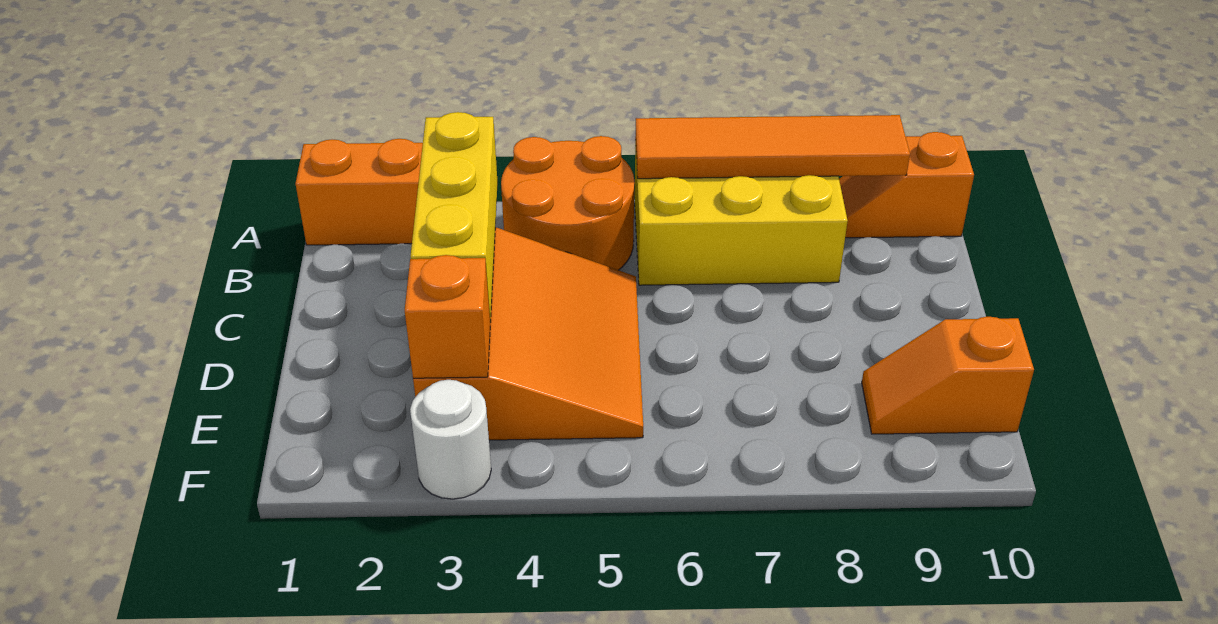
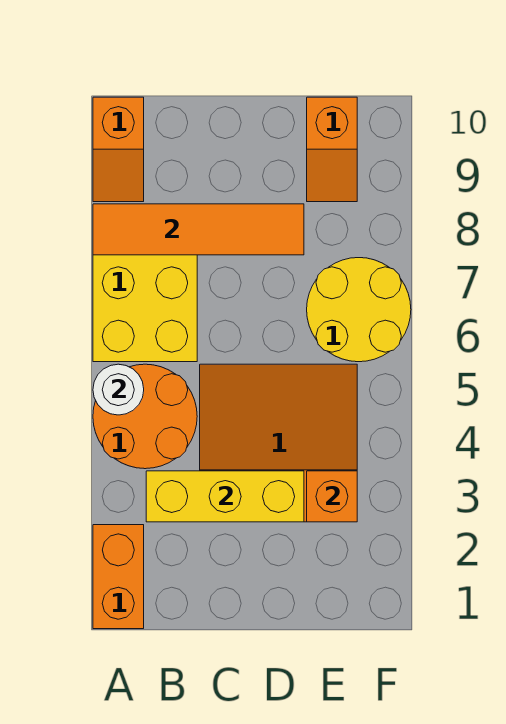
orange tile A6:A9 level 2 -> orange tile A8:D8 level 2
none -> yellow round brick E6:F7 level 1
white round brick F3 level 1 -> white round brick A5 level 2

